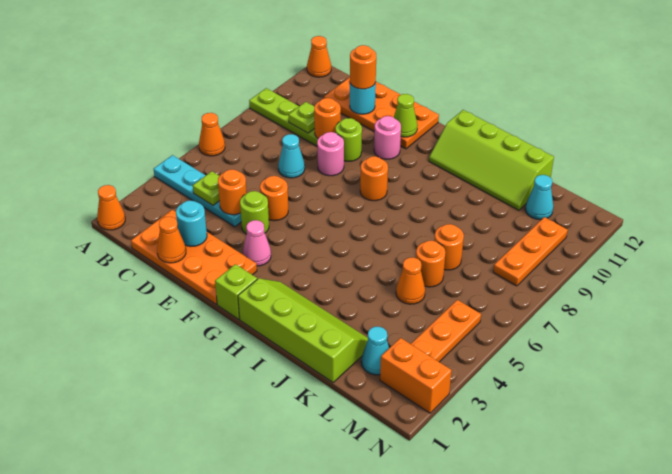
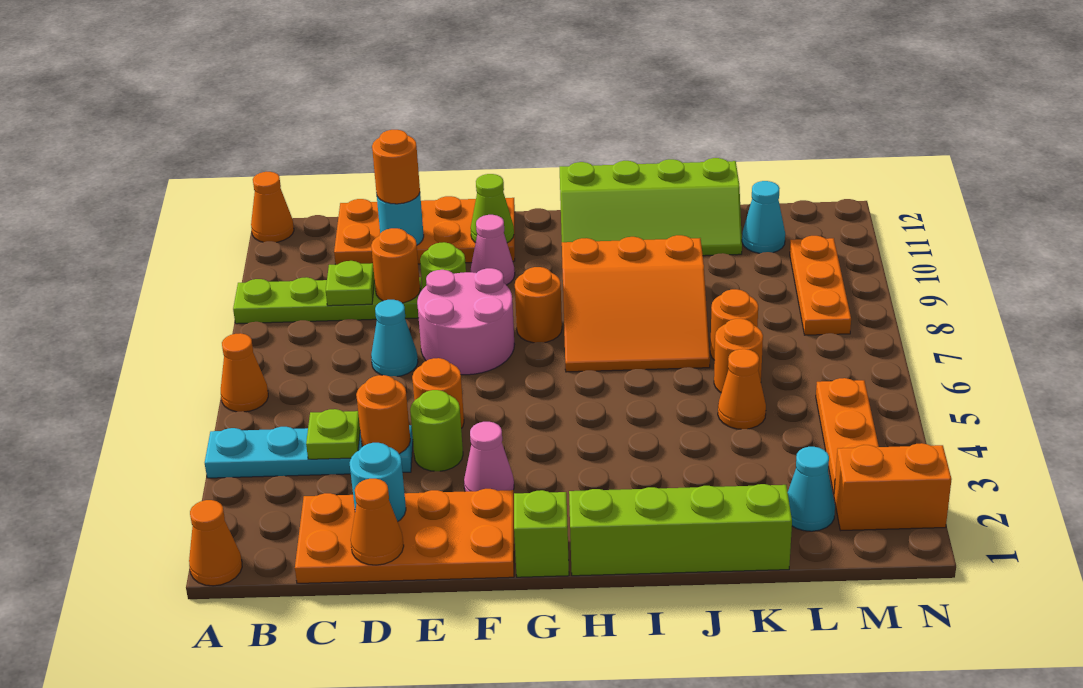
pink round brick E8 level 1 -> pink round brick E7:F8 level 1
pink round brick F10 level 1 -> pink cone F10 level 1
none -> orange slope H7:J9 level 1 top 9

